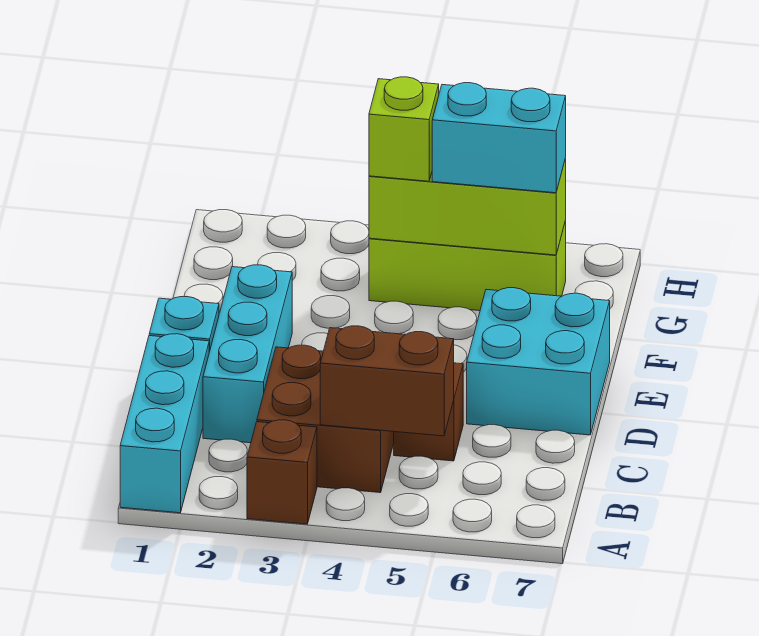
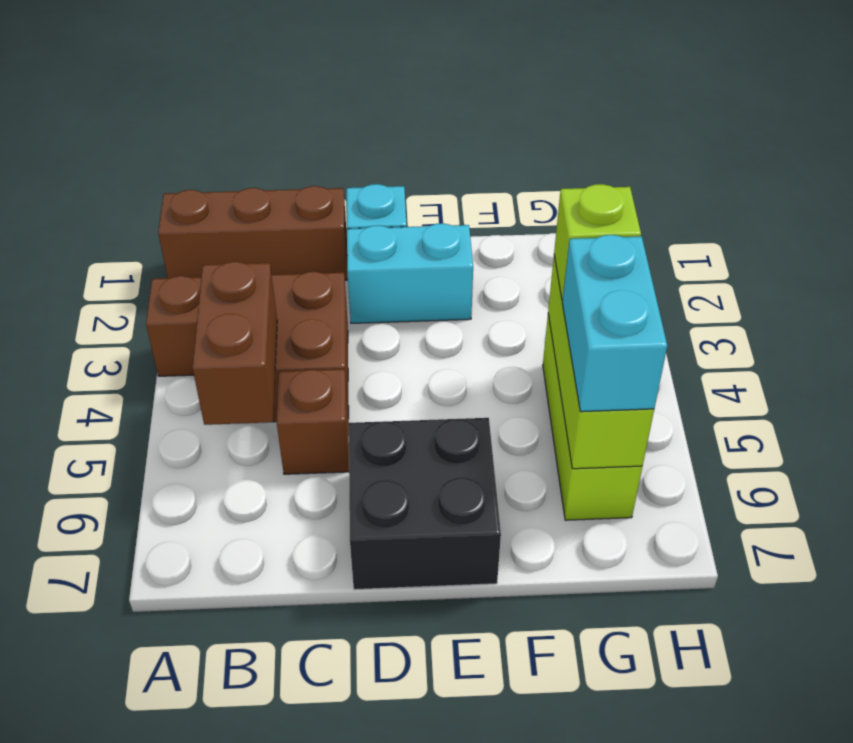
cyan brick A1:C1 level 1 -> brown brick A1:C1 level 1
cyan brick C2:E2 level 1 -> cyan brick D2:E2 level 1
cyan brick D6:E7 level 1 -> black brick D6:E7 level 1

